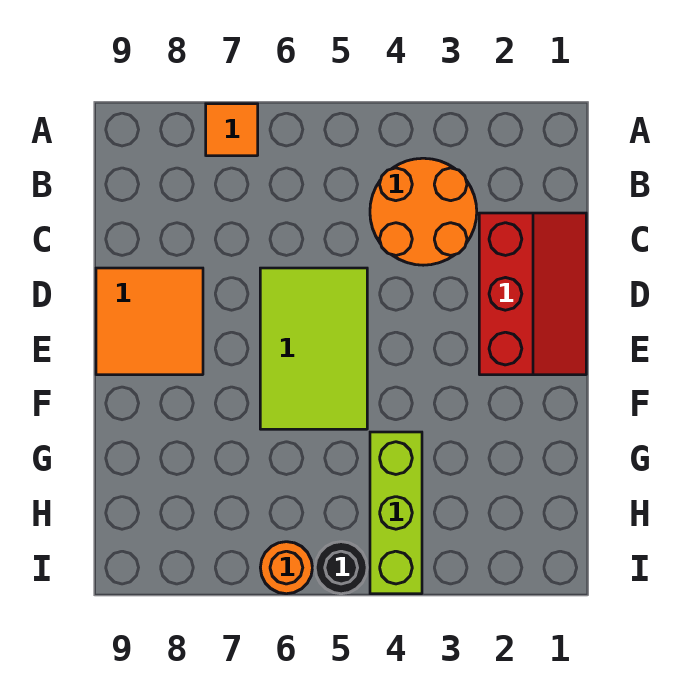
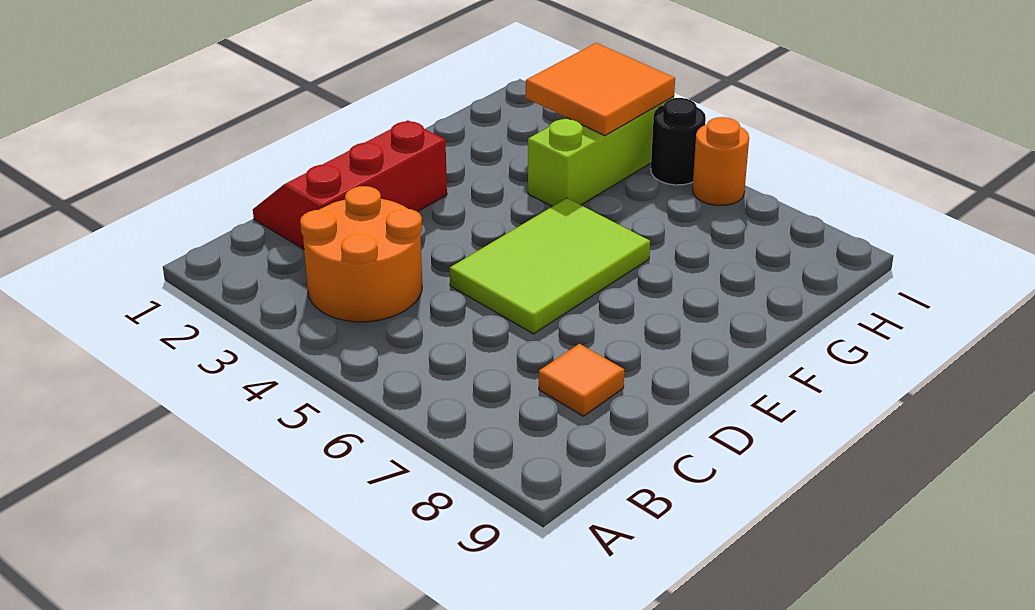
orange tile A7 level 1 -> orange tile C8 level 1
orange tile D8:E9 level 1 -> orange tile H3:I4 level 2

